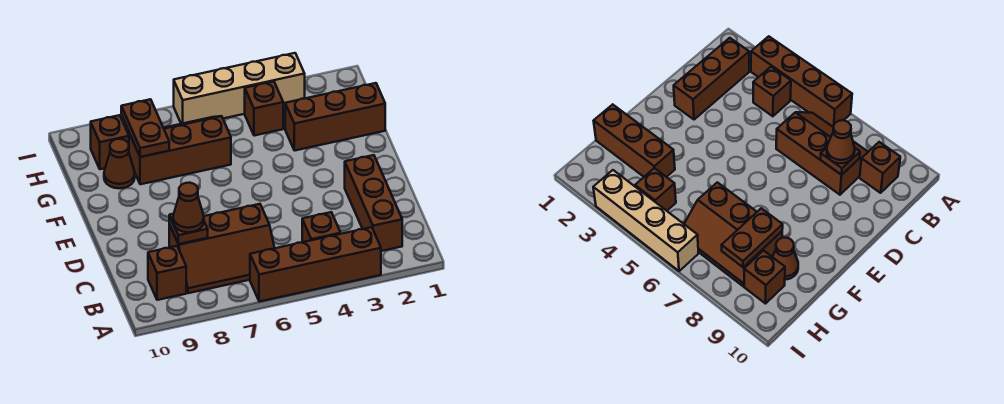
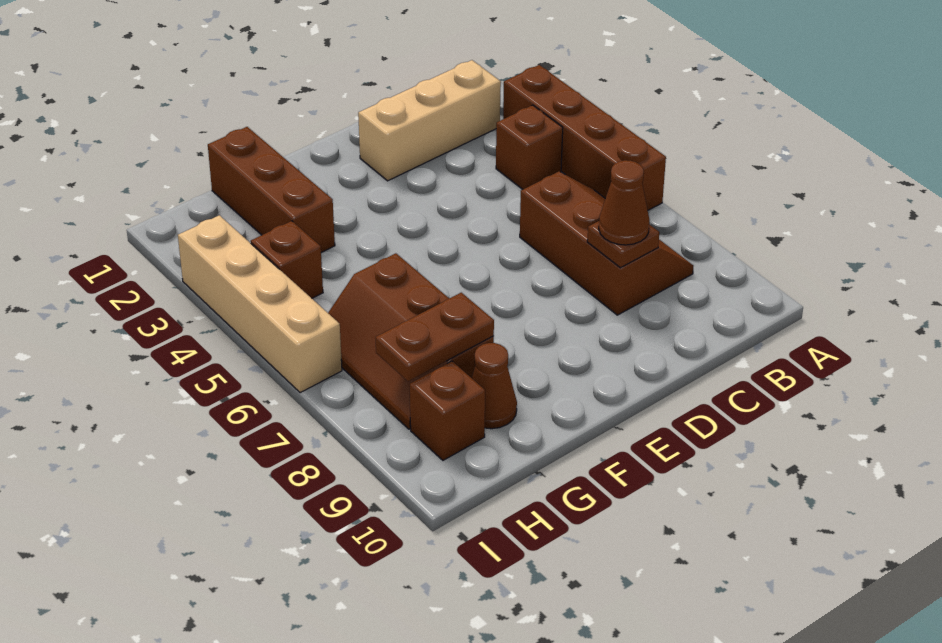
brown brick B2:D2 level 1 -> tan brick B2:D2 level 1
brown brick B9 level 1 -> none

